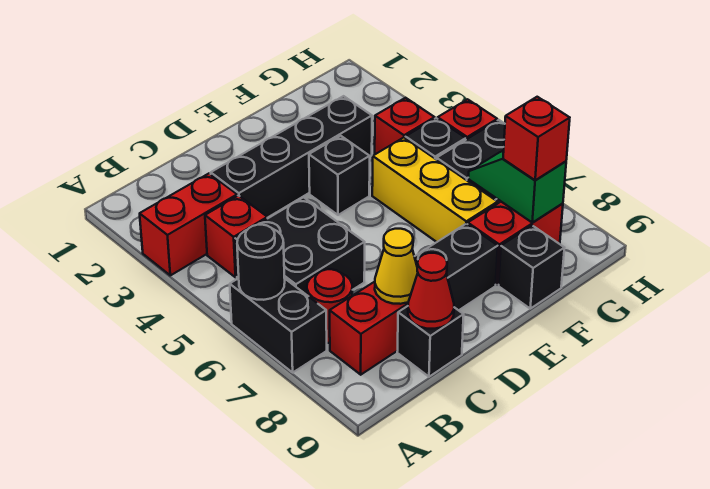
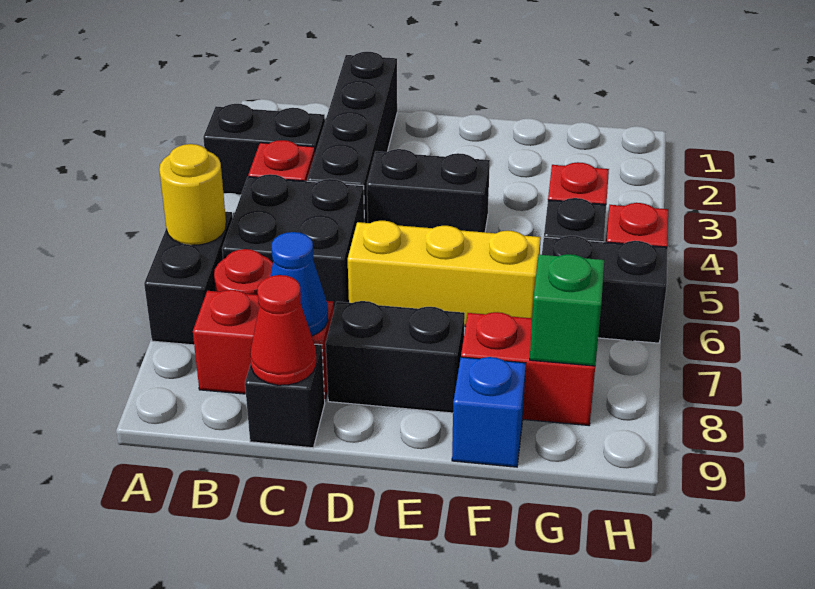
red brick A3:B3 level 1 -> black brick A3:B3 level 1
black round brick A6 level 2 -> yellow round brick A6 level 2
black brick C3:F3 level 1 -> black brick C1:C4 level 1
yellow cone C8 level 2 -> blue cone C8 level 2
black brick E4 level 1 -> black brick D4:E4 level 1
yellow brick F5:F7 level 1 -> yellow brick D6:F6 level 1
black brick F9 level 1 -> blue brick F9 level 1
red brick G8 level 3 -> none

